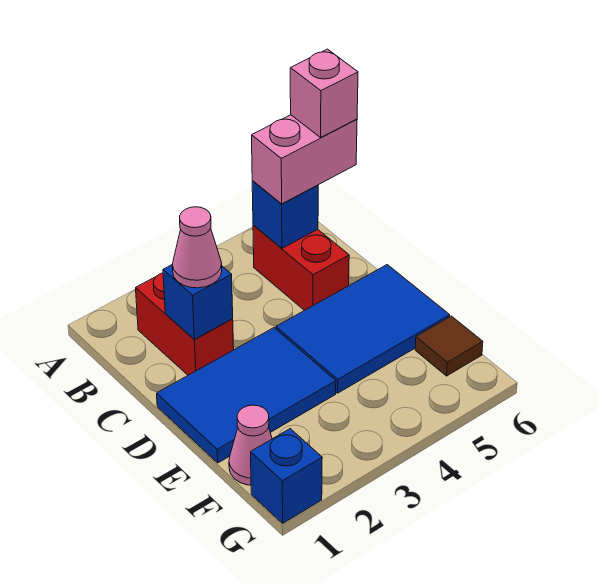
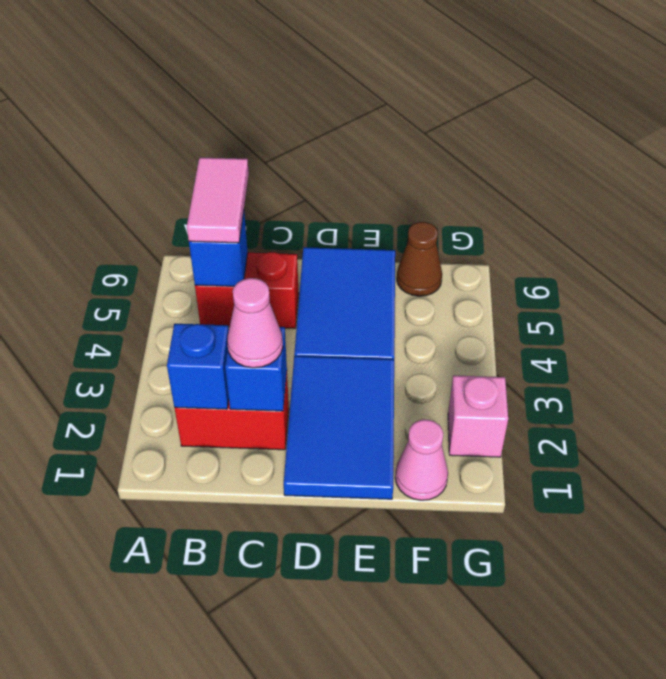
pink brick B5:B6 level 3 -> pink tile B5:B6 level 3
pink brick B6 level 4 -> pink brick G2 level 1
brown tile F6 level 1 -> brown cone F6 level 1
blue brick G1 level 1 -> blue brick B2 level 2

